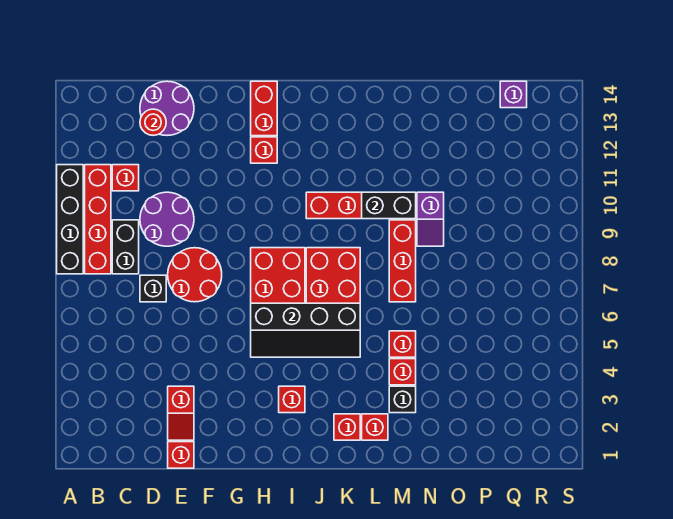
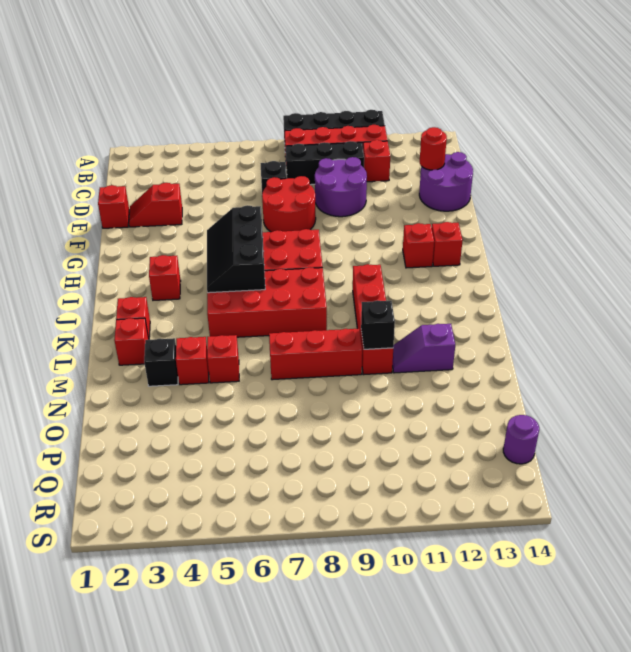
black brick C8:C9 level 1 -> black brick C8:C10 level 1
black slope H5:K6 level 2 top 6 -> black slope H5:J6 level 2 top 6
red brick H13:H14 level 1 -> red brick H13 level 1
black brick L10:M10 level 2 -> black brick M10 level 2
purple slope N9:N10 level 1 top 10 -> purple slope M11:M12 level 1 top 12
purple brick Q14 level 1 -> purple round brick Q14 level 1

